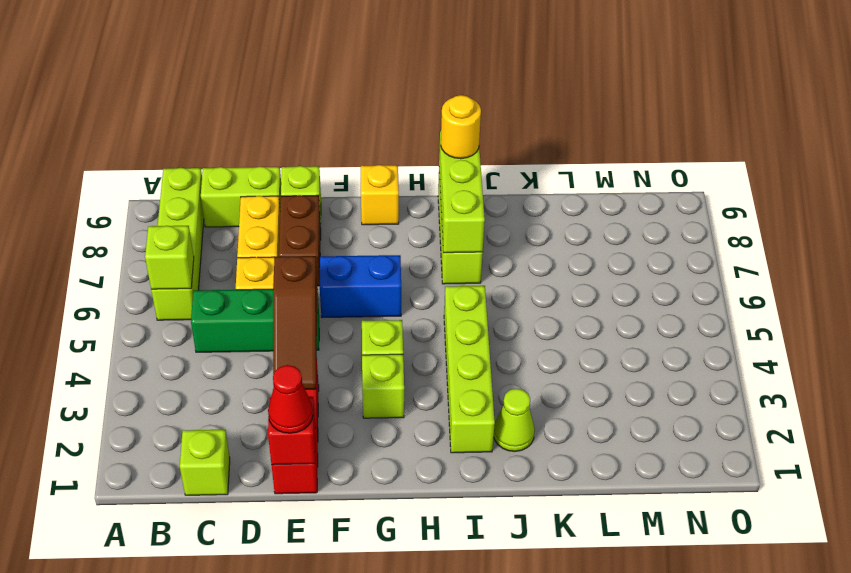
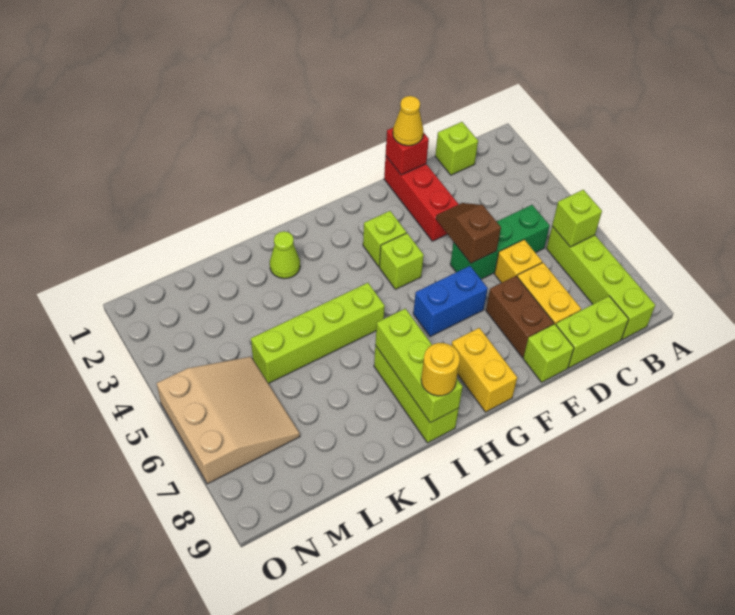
red cone E1 level 3 -> yellow cone E1 level 3
brown slope E3:E5 level 2 top 5 -> brown slope E4:E5 level 2 top 5
yellow brick G9 level 1 -> yellow brick G8:G9 level 1
lime brick I2:I5 level 1 -> lime brick I5:L5 level 1
none -> tan slope M5:O7 level 1 top O

